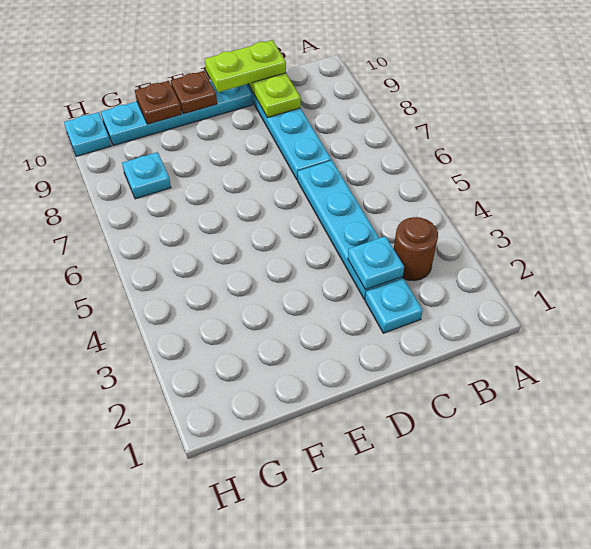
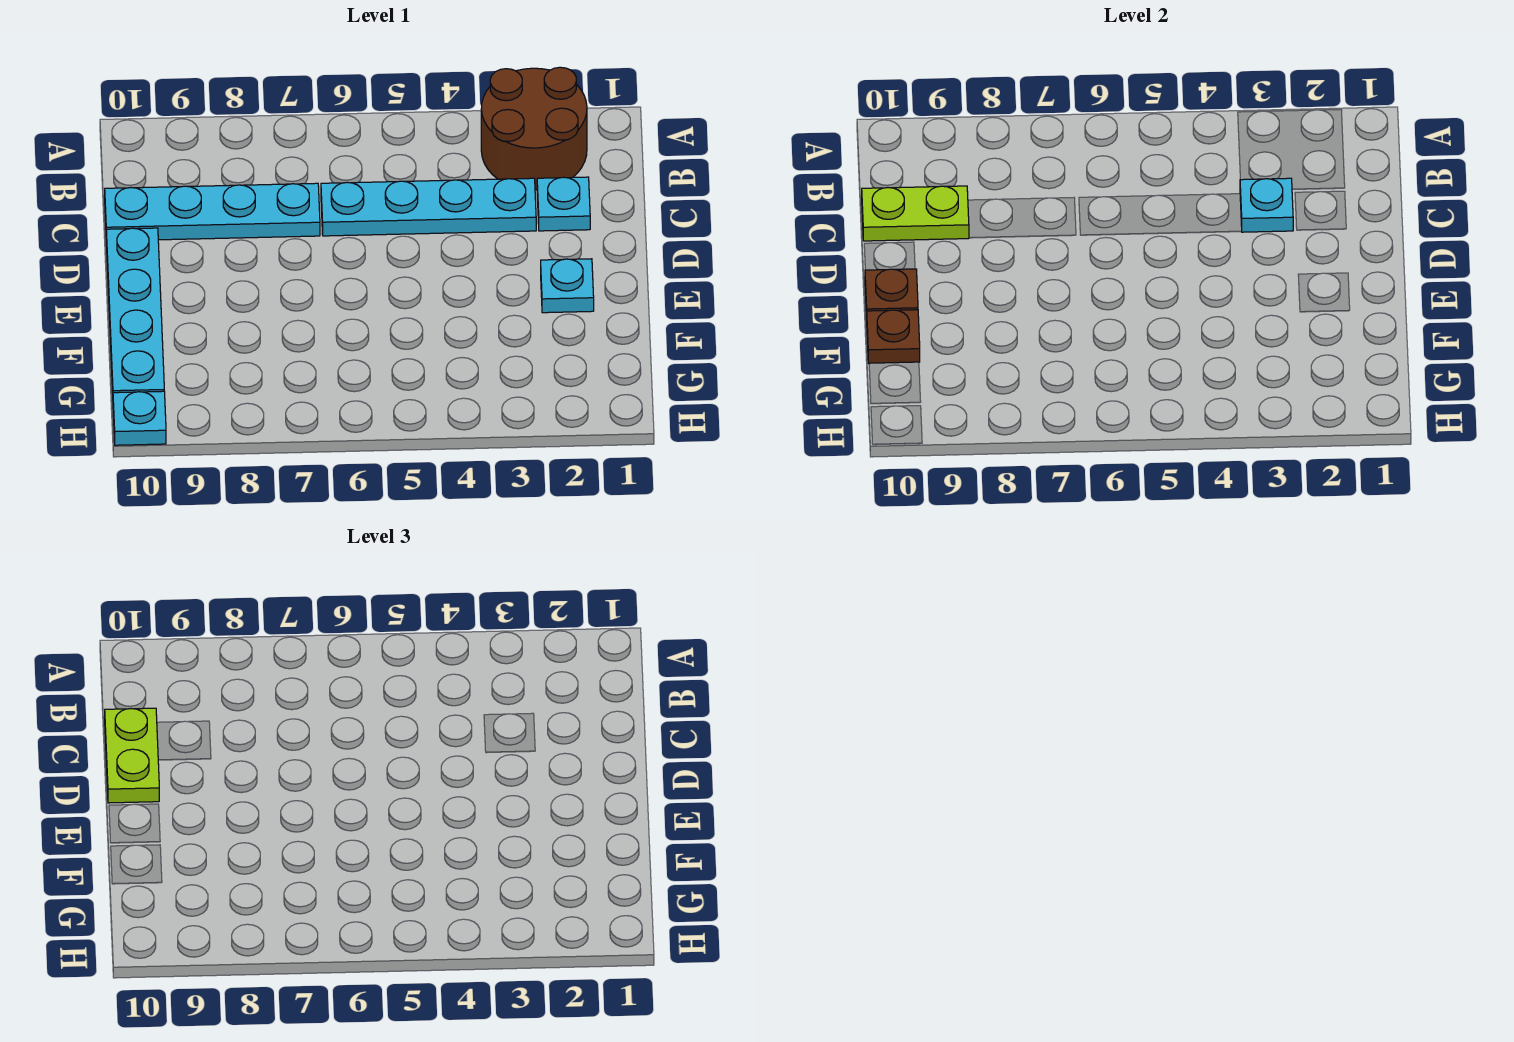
brown round brick B3 level 1 -> brown round brick A2:B3 level 1
cyan plate G8 level 1 -> cyan plate E2 level 1

